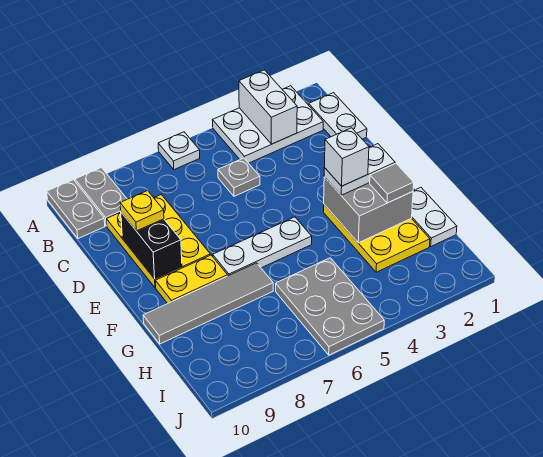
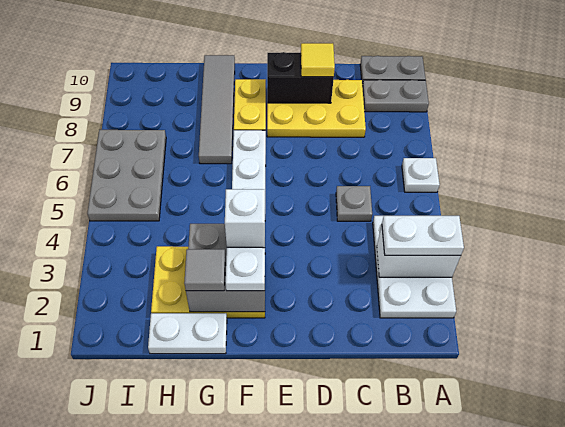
white plate B1:C1 level 1 -> white plate A3:B3 level 3
yellow plate D9 level 3 -> yellow tile D9 level 3
grey plate H5:J6 level 1 -> grey plate I5:J7 level 1

